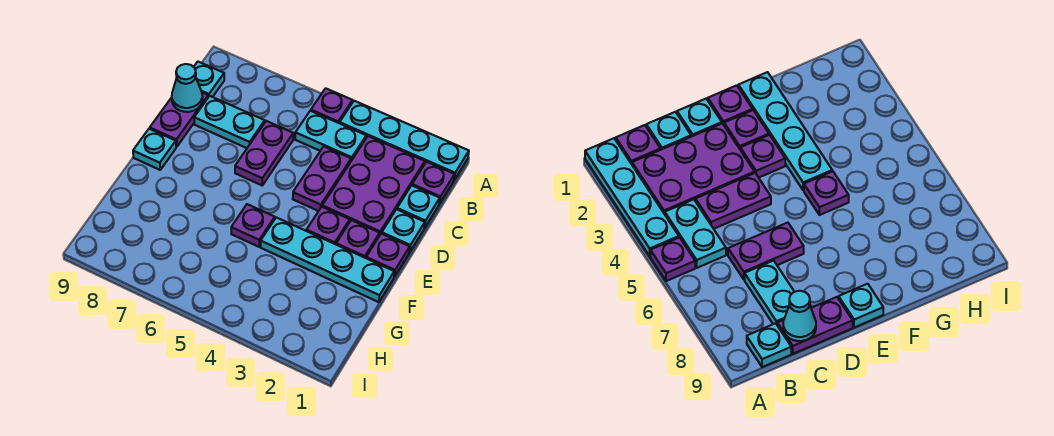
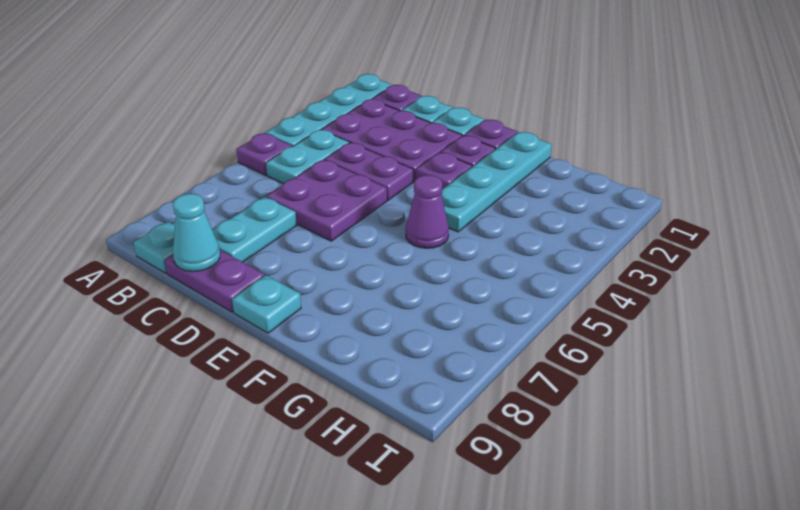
purple plate C6:D6 level 1 -> purple plate C5:D6 level 1
purple plate F5 level 1 -> purple cone F5 level 1

